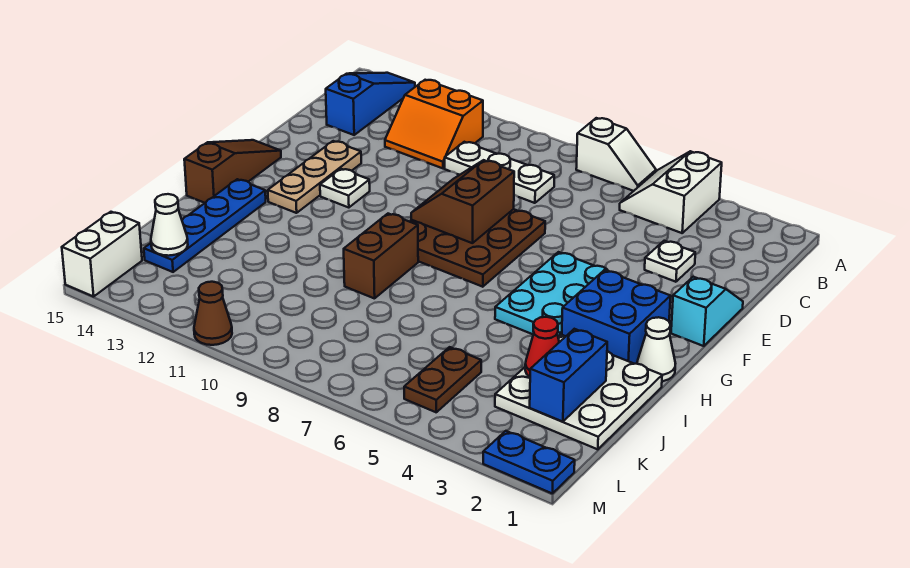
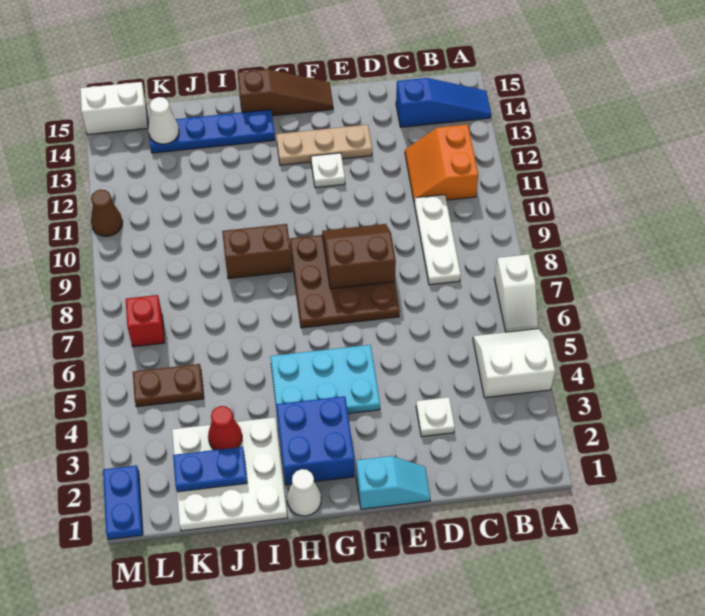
blue brick J2:K2 level 2 -> blue plate J2:K2 level 2
none -> red brick L7 level 1

